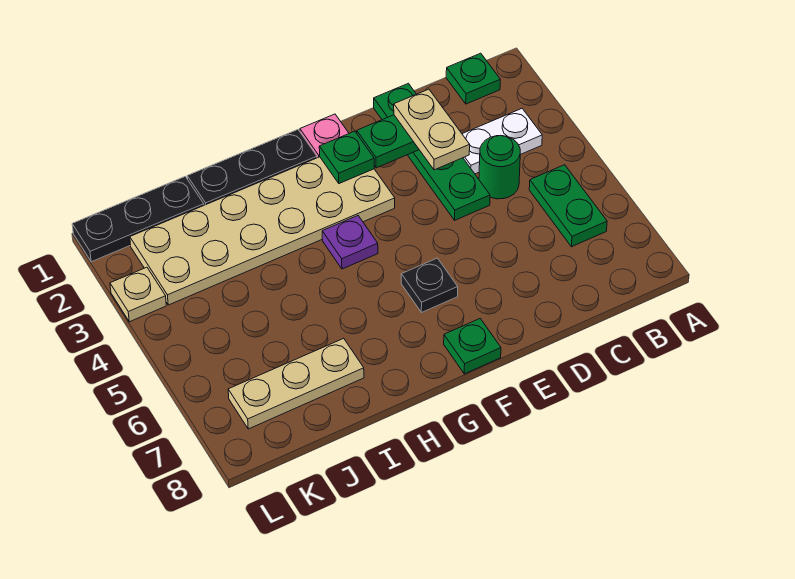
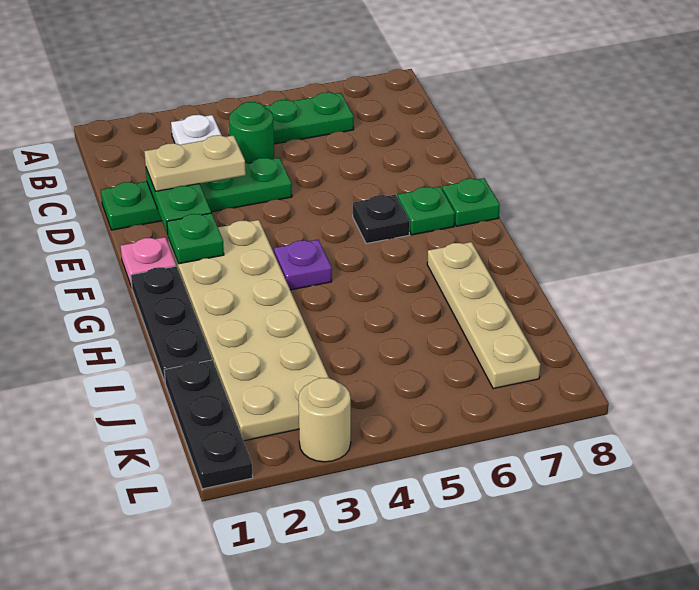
green plate B1 level 1 -> green plate F7 level 1
tan plate I7:K7 level 1 -> tan plate H7:K7 level 1
tan plate L3 level 1 -> tan round brick L3 level 1

